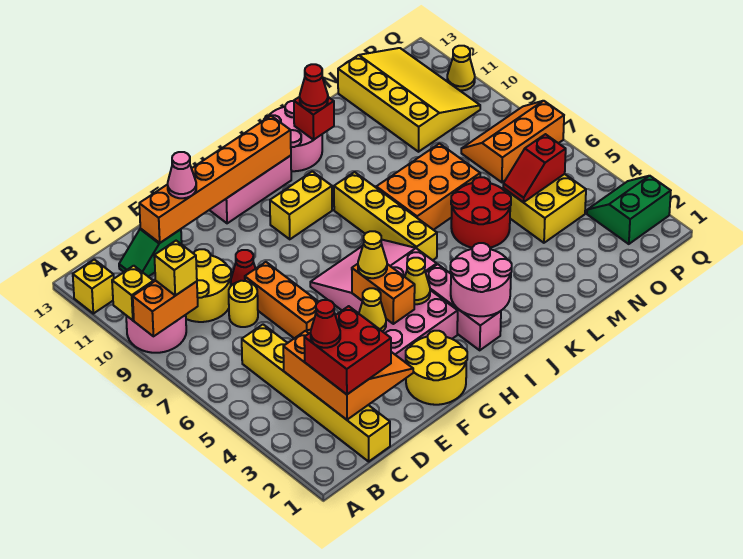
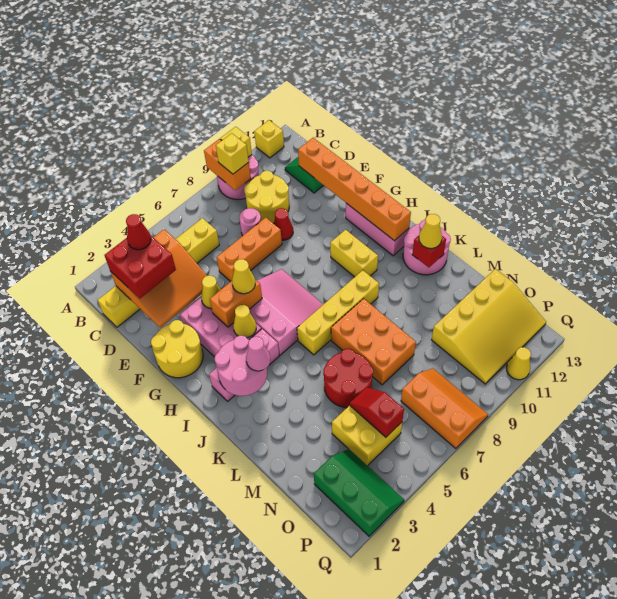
yellow round brick D8 level 1 -> pink round brick D8 level 1
pink cone E12 level 3 -> pink cone J3 level 3
red cone K12 level 3 -> yellow cone K12 level 3
green slope P2:Q3 level 1 top 2 -> green slope O2:Q3 level 1 top 2

